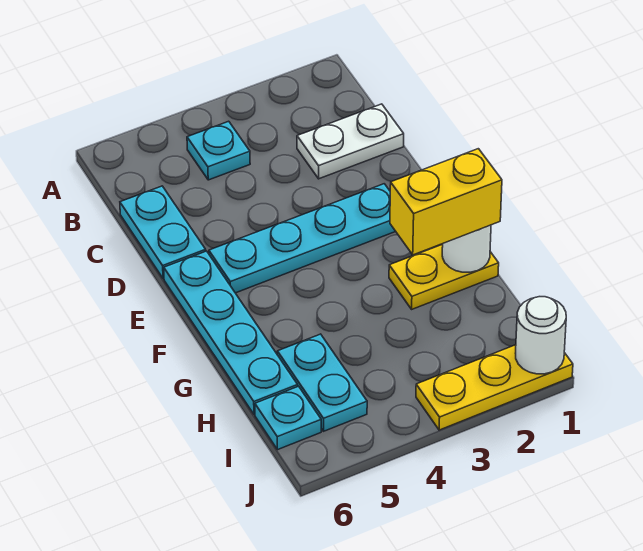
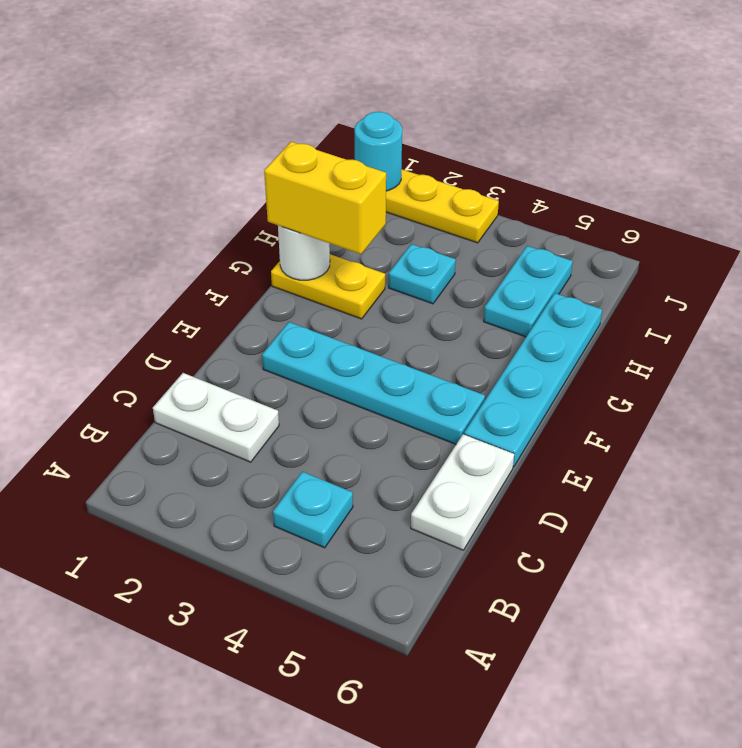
cyan plate C6:D6 level 1 -> white plate C6:D6 level 1
cyan plate I6 level 1 -> cyan plate H3 level 1
white round brick J1 level 2 -> cyan round brick J1 level 2

